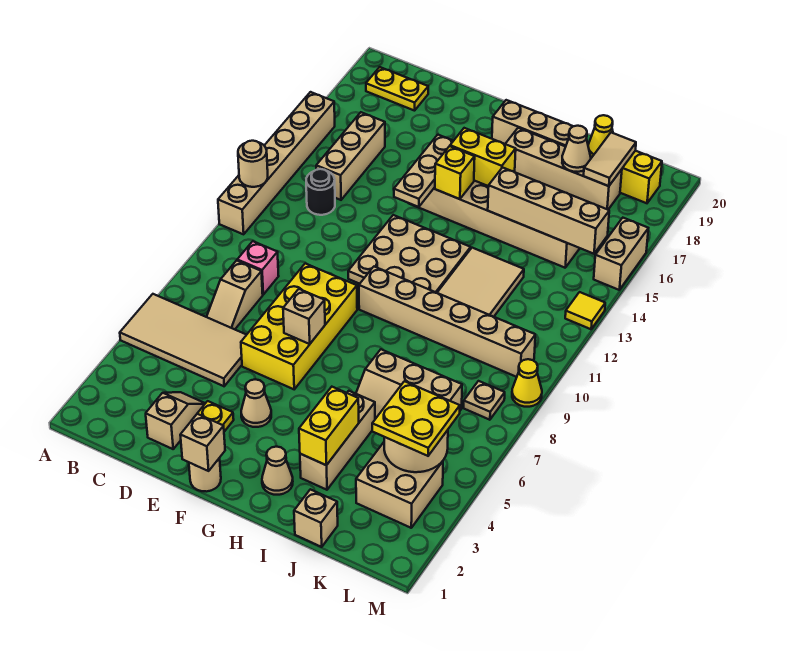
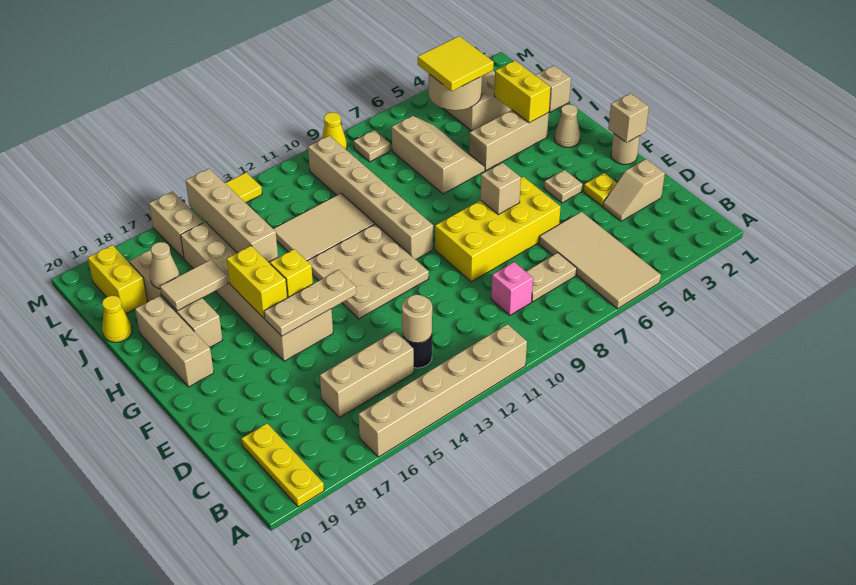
tan round brick A12 level 2 -> tan round brick C13 level 2
yellow plate B19:C19 level 1 -> yellow plate A19:C19 level 1
tan slope C7:C8 level 1 top 8 -> tan plate C7:C8 level 1
tan cone F4 level 1 -> tan plate F4 level 1
yellow brick I3:I4 level 2 -> yellow brick I3:J3 level 2
yellow plate K4:L5 level 3 -> yellow tile K4:L5 level 3
tan tile K18:K19 level 2 -> tan tile I17:I18 level 2
tan brick M15:M16 level 1 -> tan brick L16:M16 level 1

